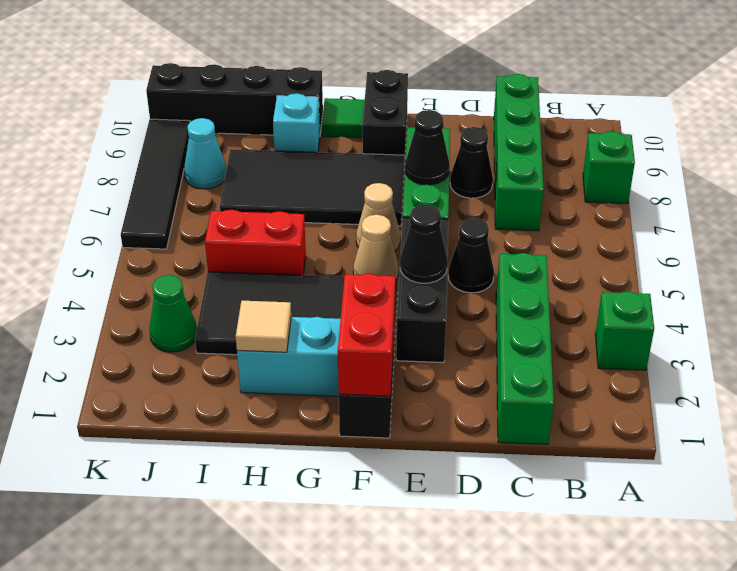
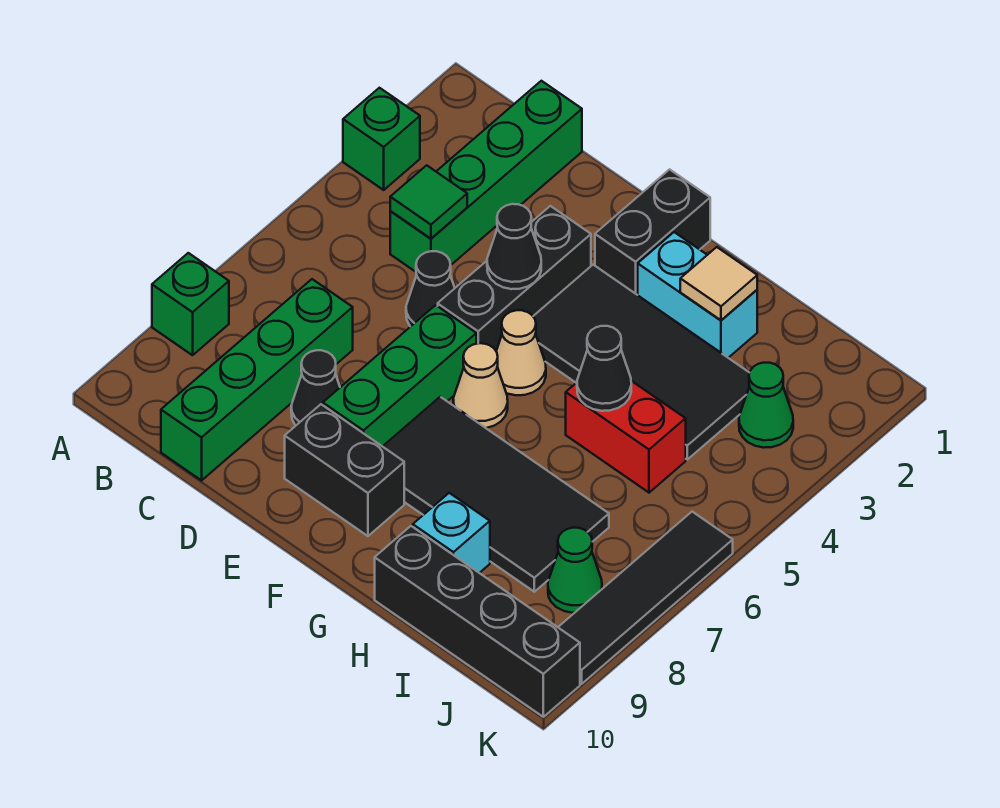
black cone E7 level 2 -> black cone H5 level 2
red brick F1:F2 level 2 -> none
black brick F9:F10 level 1 -> black brick E9:F9 level 1
green tile G10 level 1 -> green tile C4 level 2
cyan cone J8 level 1 -> green cone J8 level 1

